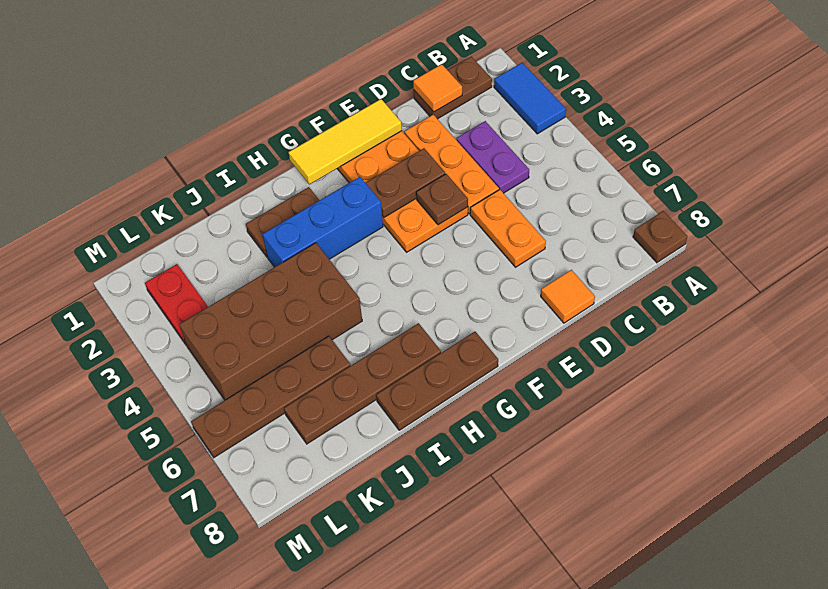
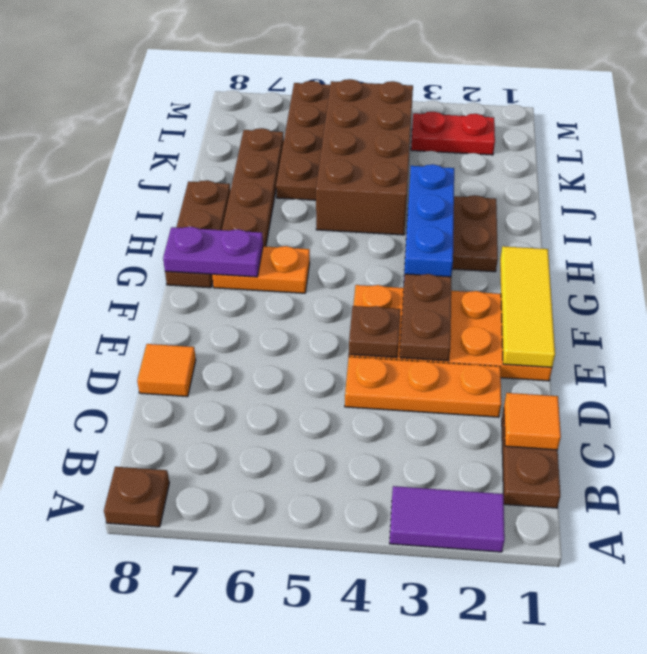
blue tile A2:A3 level 1 -> purple tile A2:A3 level 1
purple plate C3:C4 level 1 -> purple plate G7:G8 level 2
orange plate D5:D6 level 1 -> orange plate G6:G7 level 1

